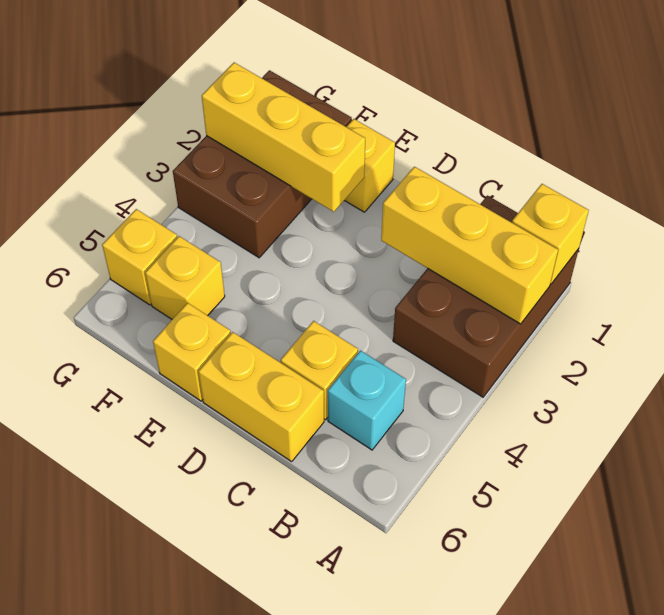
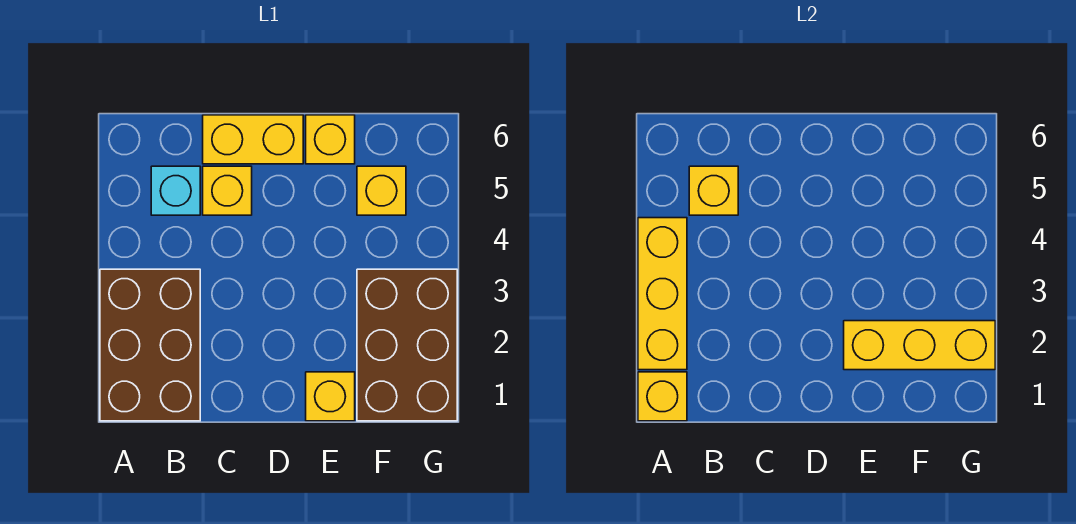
yellow brick A2:C2 level 2 -> yellow brick A2:A4 level 2
yellow brick G5 level 1 -> yellow brick B5 level 2

